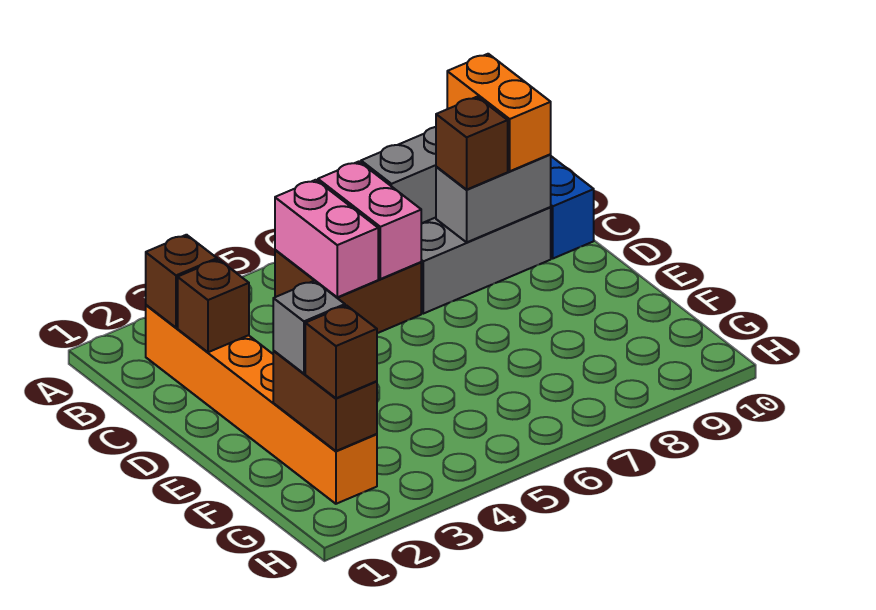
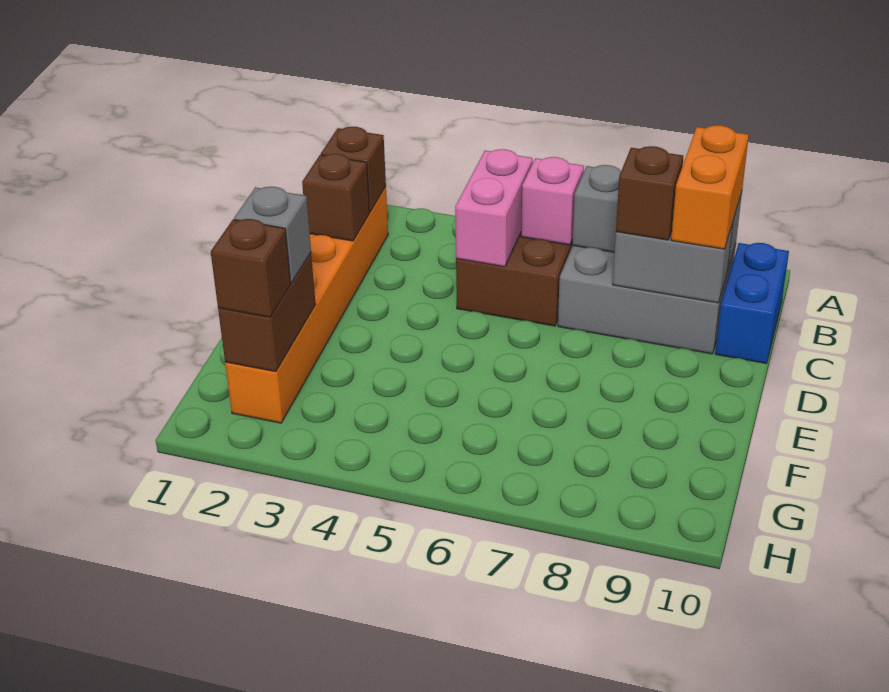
pink brick B6:C6 level 2 -> pink brick B6 level 2

